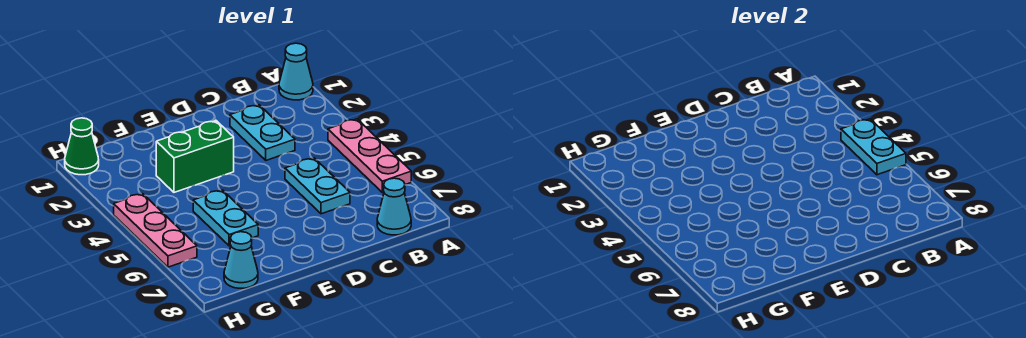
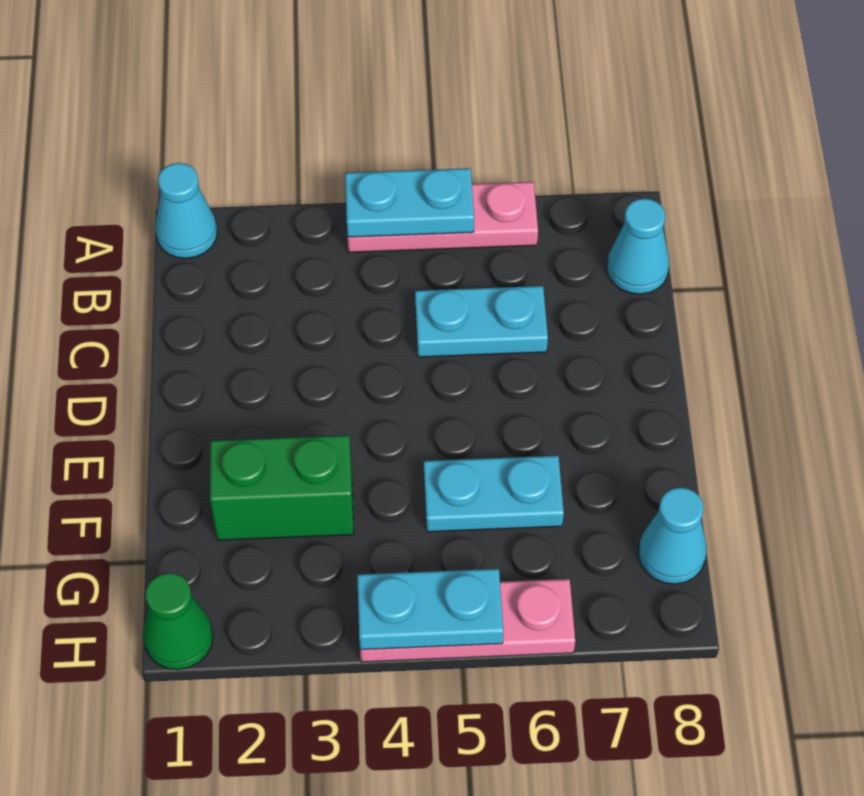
cyan plate C2:C3 level 1 -> cyan plate H4:H5 level 2
green brick E3:F3 level 1 -> green brick F2:F3 level 1

